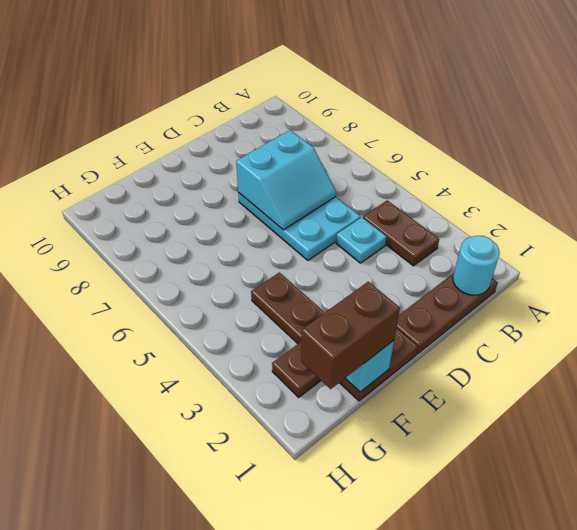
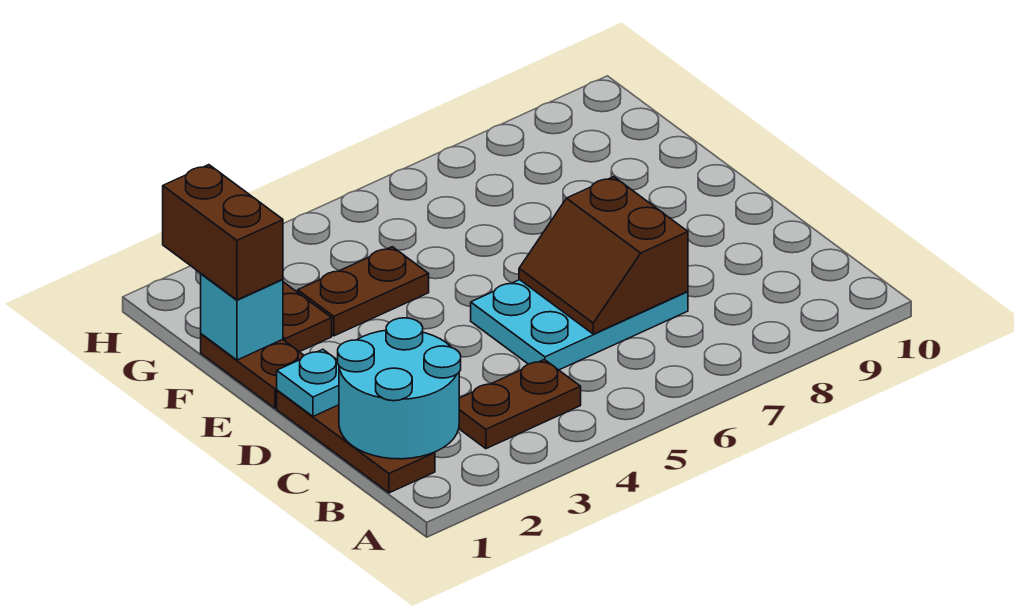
cyan round brick B1 level 2 -> cyan round brick B1:C2 level 2
cyan plate C4 level 1 -> cyan plate D1 level 2
cyan slope C6:D7 level 2 top 7 -> brown slope C6:D7 level 2 top 7

